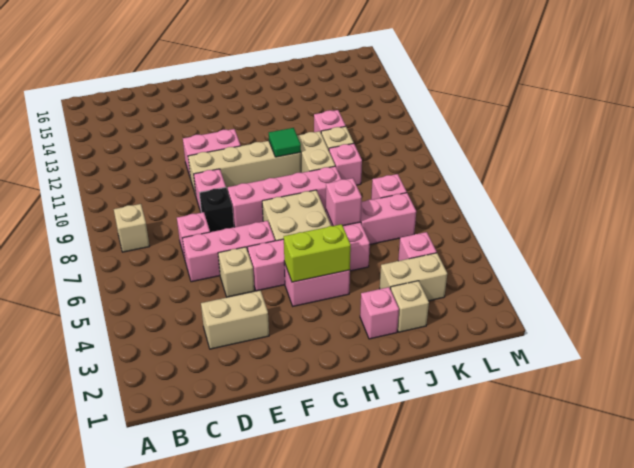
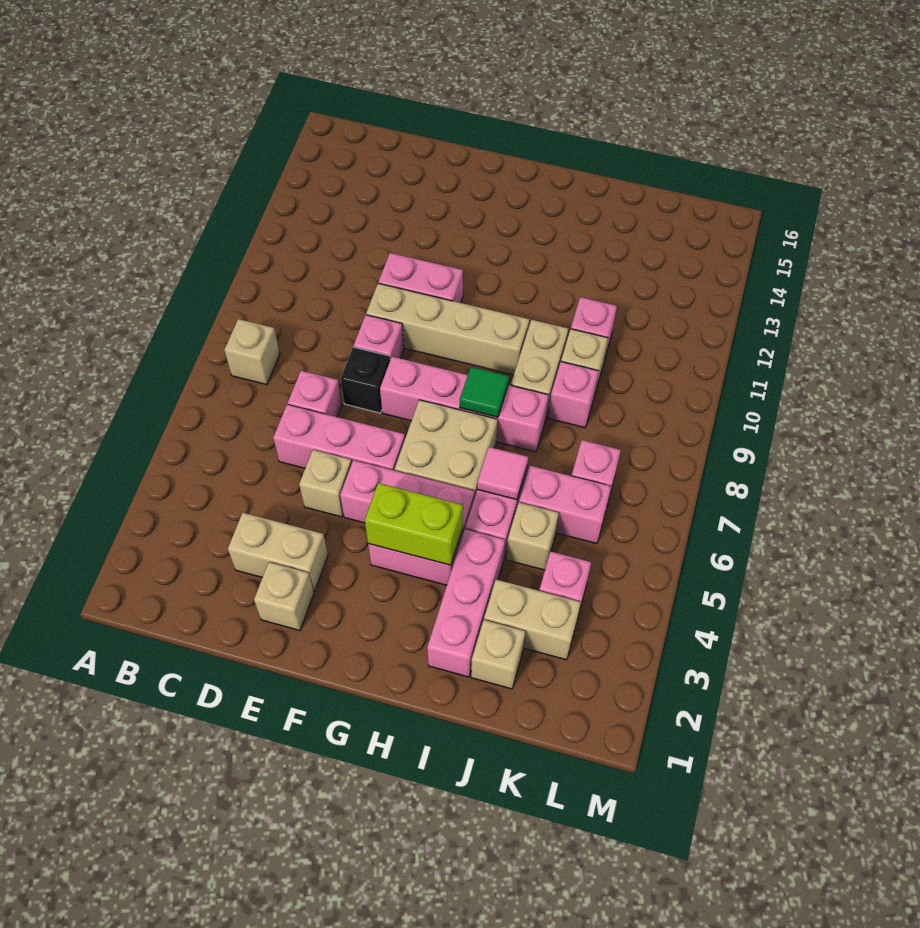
none -> tan brick E2 level 1
green tile H10 level 2 -> green tile H8 level 2
pink brick I2 level 1 -> pink brick I2:I4 level 1
pink brick I6 level 2 -> pink tile I6 level 2
none -> tan brick J5 level 1

